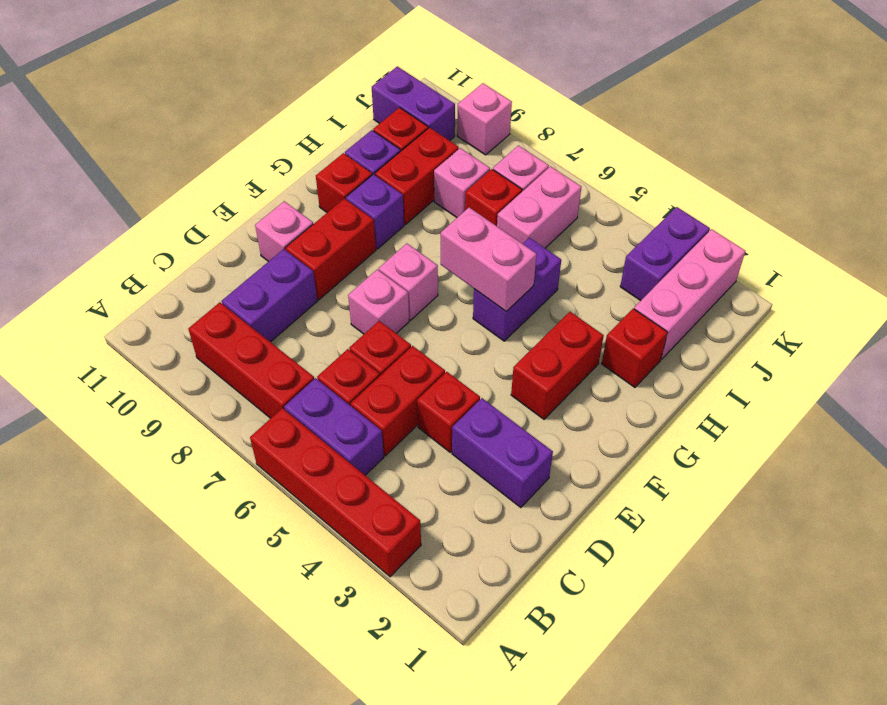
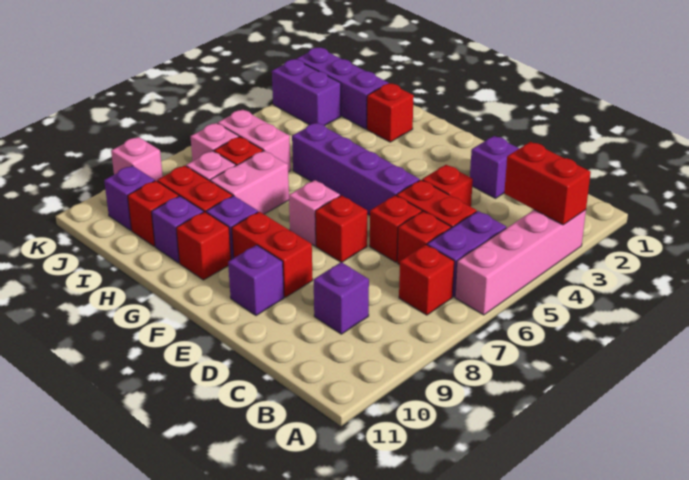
red brick A3:A6 level 1 -> pink brick A3:A6 level 1
red brick B7:B9 level 1 -> red brick B7 level 1
purple brick C9:D9 level 1 -> purple brick C9 level 1
purple brick D2:D3 level 1 -> purple brick D2 level 1
pink brick E7 level 1 -> red brick E7 level 1
pink brick E10 level 1 -> purple brick E10 level 1
red brick F3:G3 level 1 -> red brick A3:B3 level 2
purple brick G5:H5 level 1 -> purple brick E5:H5 level 1
pink brick G5:G6 level 2 -> pink brick H7:H8 level 1
pink brick I2:K2 level 1 -> purple brick I2:K2 level 1
purple brick J10:J11 level 1 -> purple brick J10 level 1

